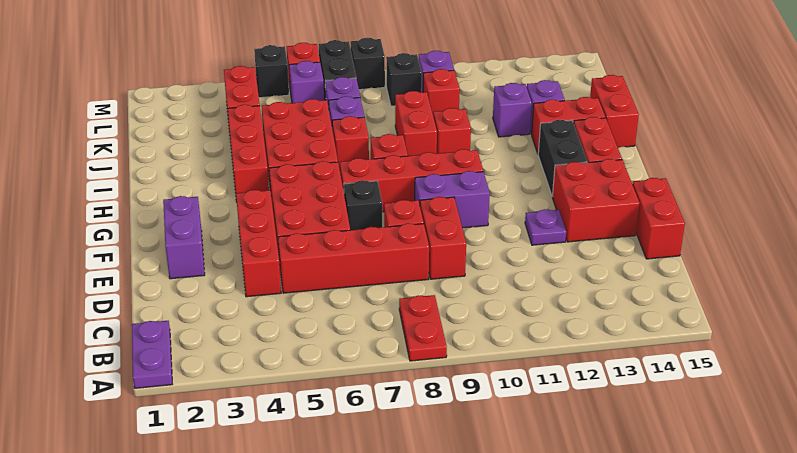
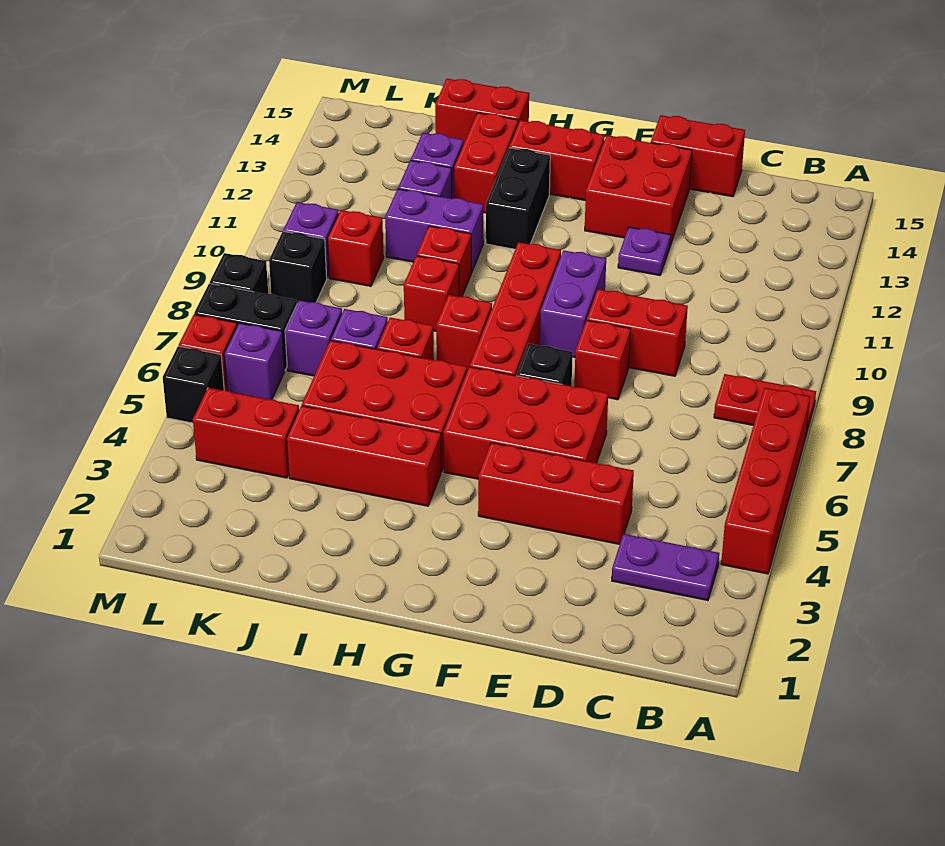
purple plate A1:B1 level 1 -> purple plate B3:C3 level 1
red brick D5:D8 level 1 -> red brick A4:A7 level 1
purple brick E2:F2 level 1 -> purple brick I11:J11 level 1
black brick G13:H13 level 1 -> black brick H12:H13 level 1
red brick I9:J9 level 1 -> red brick I9 level 1

